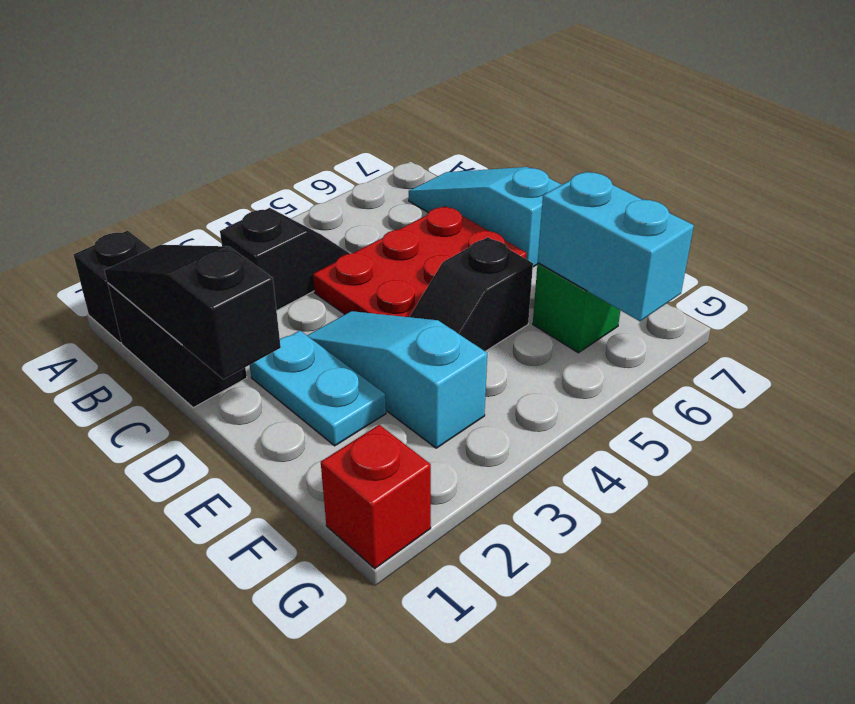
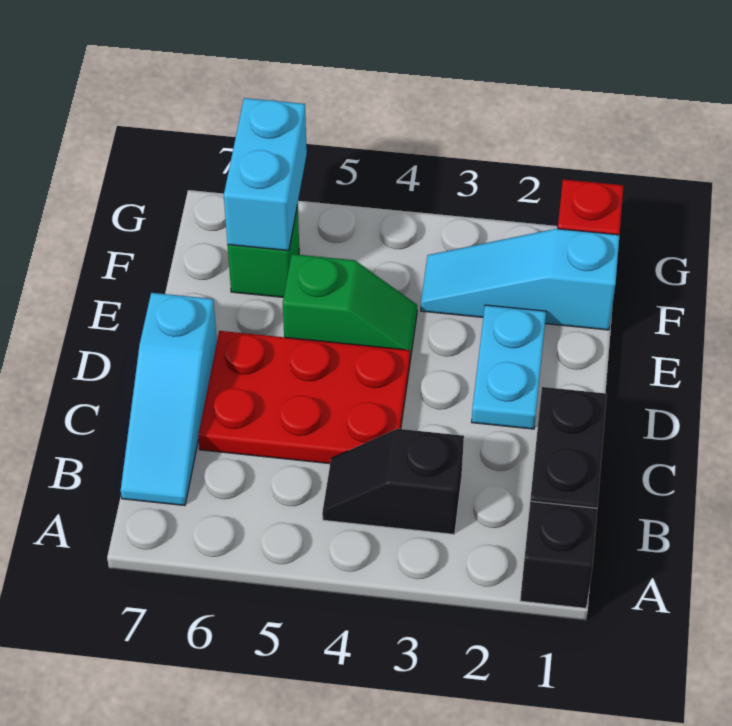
black slope B1:D1 level 2 top D -> none
cyan slope D3:F3 level 1 top F -> cyan slope F1:F3 level 1 top 1
black slope E4:E5 level 1 top 5 -> green slope E4:E5 level 1 top 5

